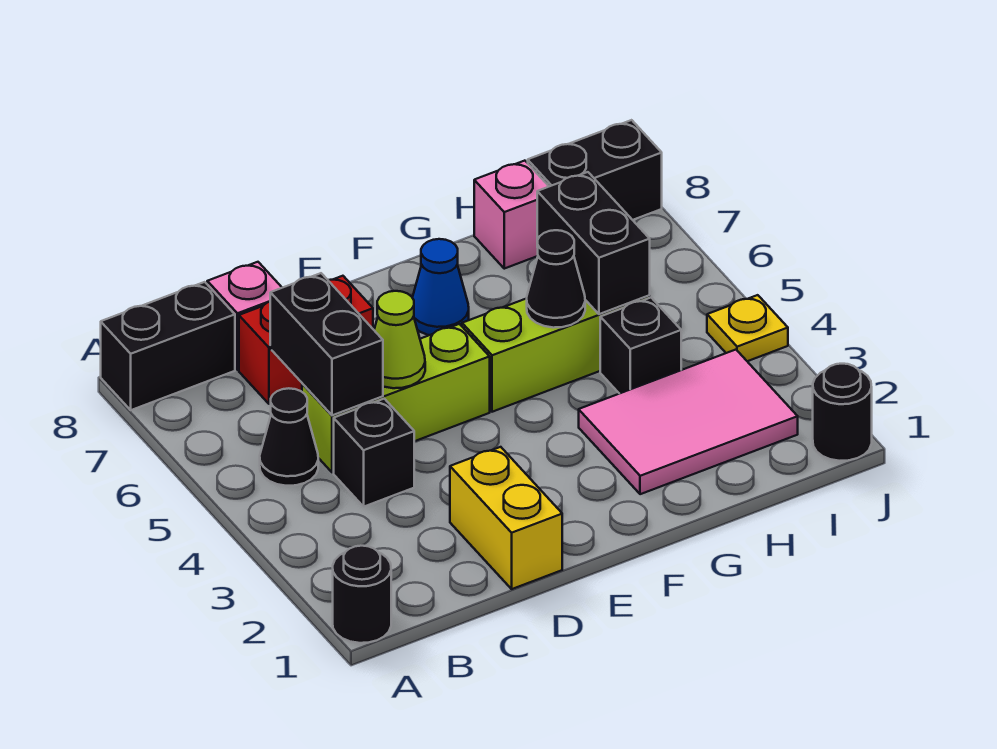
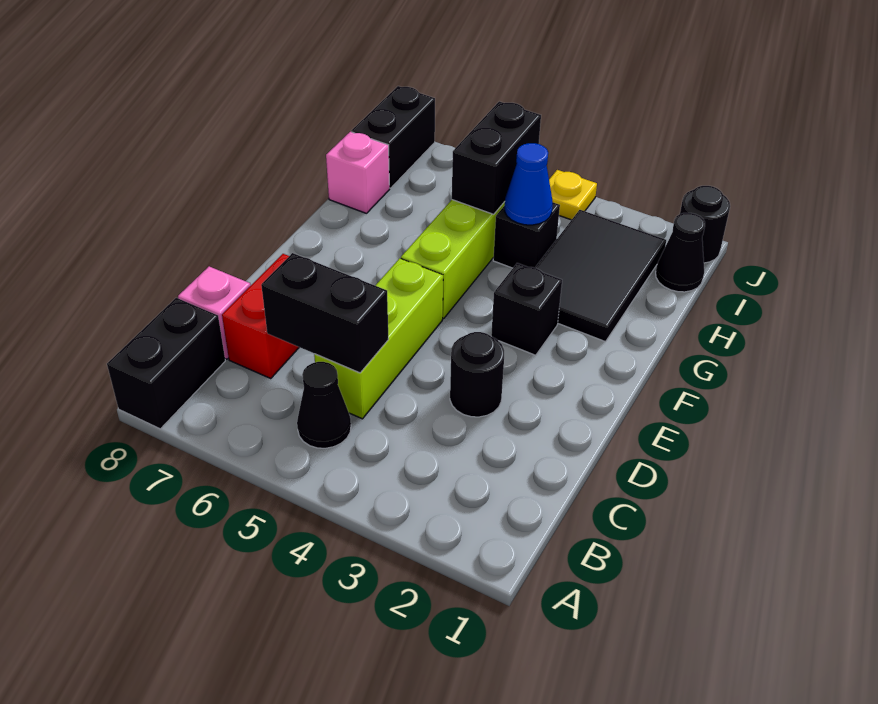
black round brick A1 level 1 -> black round brick D3 level 1
black brick C4 level 1 -> black brick F3 level 1
yellow brick D1:D2 level 1 -> none
lime cone D5 level 2 -> none
blue cone F7 level 1 -> blue cone H4 level 2
pink tile G2:I3 level 1 -> black tile G2:I3 level 1
black cone G5 level 2 -> black cone I1 level 1
black brick H5:H6 level 2 -> black brick H5:I5 level 2

